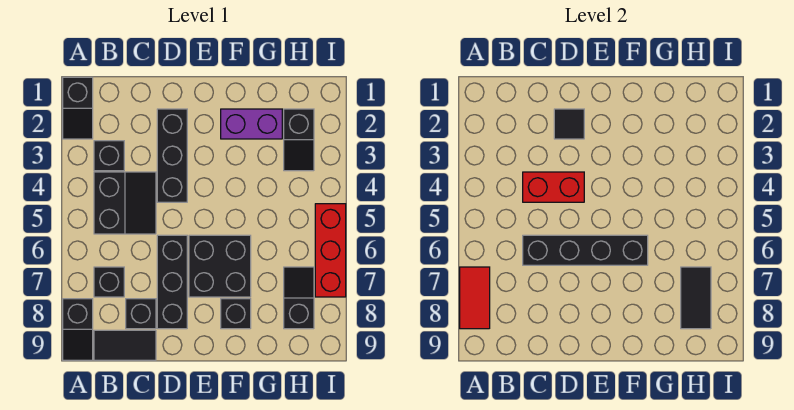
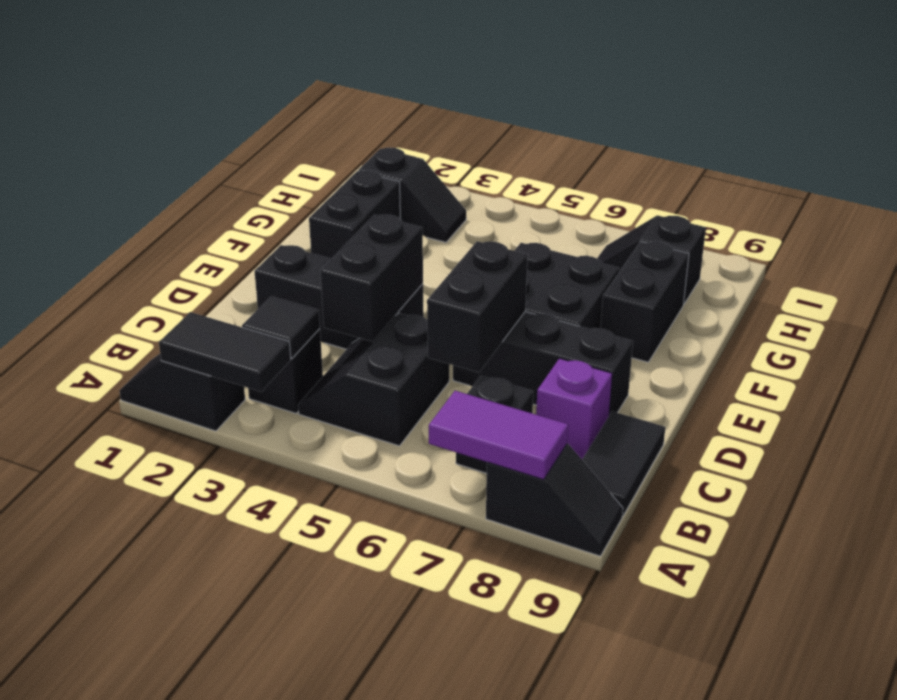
black slope A1:A2 level 1 top 1 -> black slope A1:A2 level 1 top 2
red tile A7:A8 level 2 -> purple tile A7:A8 level 2
black slope B4:C5 level 1 top B -> black slope B4:C5 level 1 top 5
red brick C4:D4 level 2 -> black brick C4:D4 level 2
black brick C6:F6 level 2 -> black brick C6:D6 level 2
black brick C8 level 1 -> purple brick C8 level 1
black tile D2 level 2 -> black tile B3 level 2
purple brick F2:G2 level 1 -> black brick F2:G2 level 1
black brick F8 level 1 -> black brick F8:G8 level 1
black tile H7:H8 level 2 -> black tile A2:A3 level 2
red brick I5:I7 level 1 -> none

